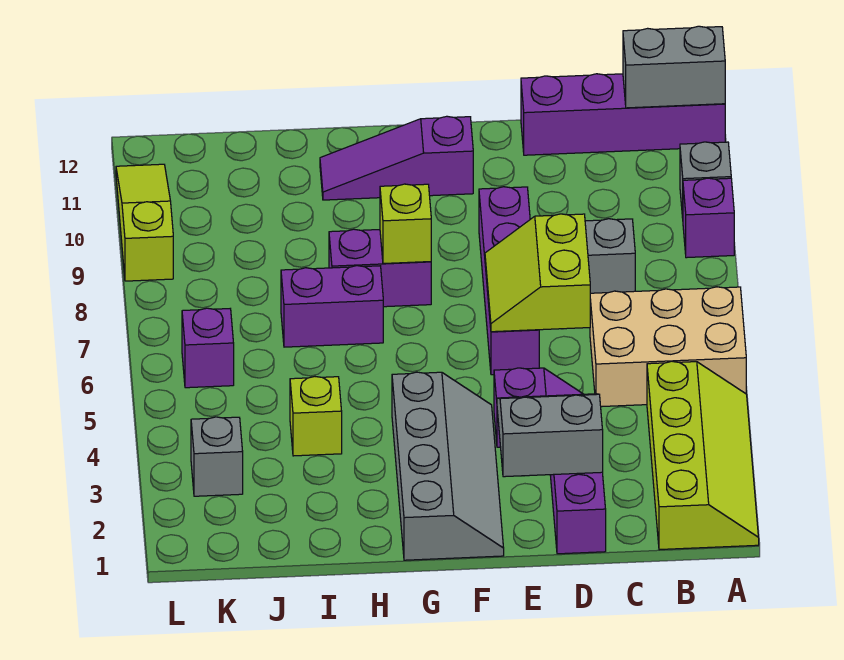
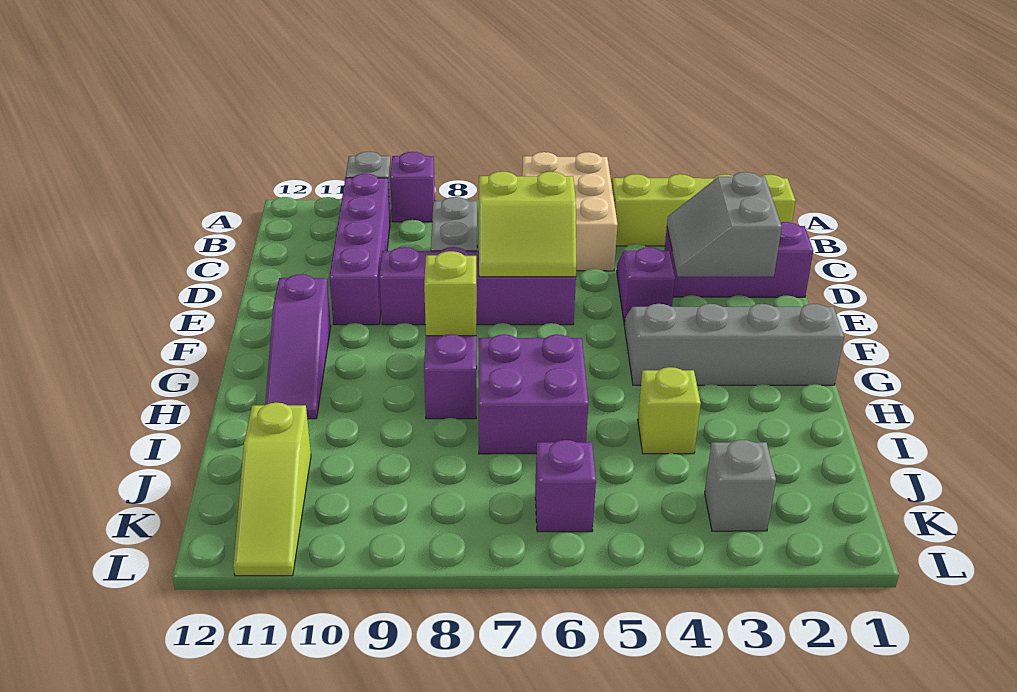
purple brick A12:D12 level 1 -> purple brick B10:E10 level 1
grey brick A12:B12 level 2 -> none
purple brick H7:I7 level 1 -> purple brick H6:I7 level 1
lime slope L9:L11 level 1 top 9 -> lime slope J11:L11 level 1 top J

